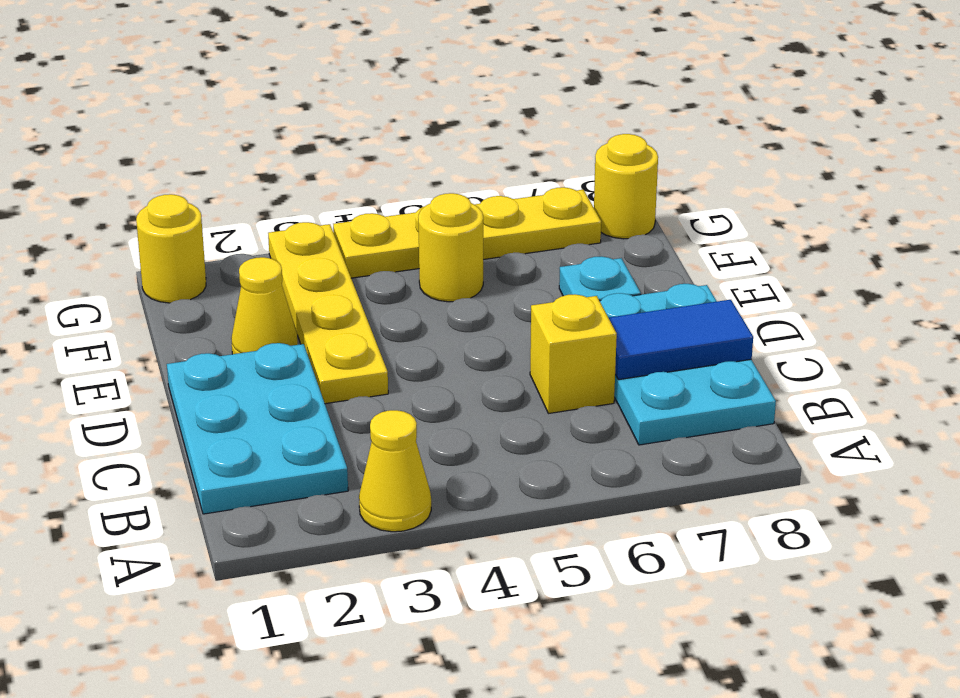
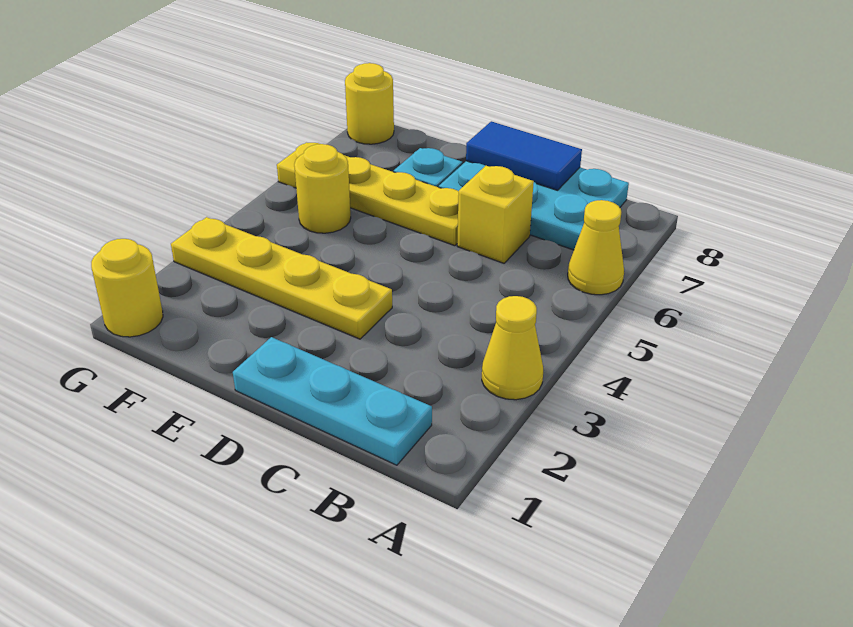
cyan plate B1:D2 level 1 -> cyan plate B1:D1 level 1
blue tile C7:C8 level 2 -> blue tile C8:D8 level 2
yellow cone E2 level 1 -> yellow cone A6 level 1
yellow plate G4:G7 level 1 -> yellow plate D6:G6 level 1

